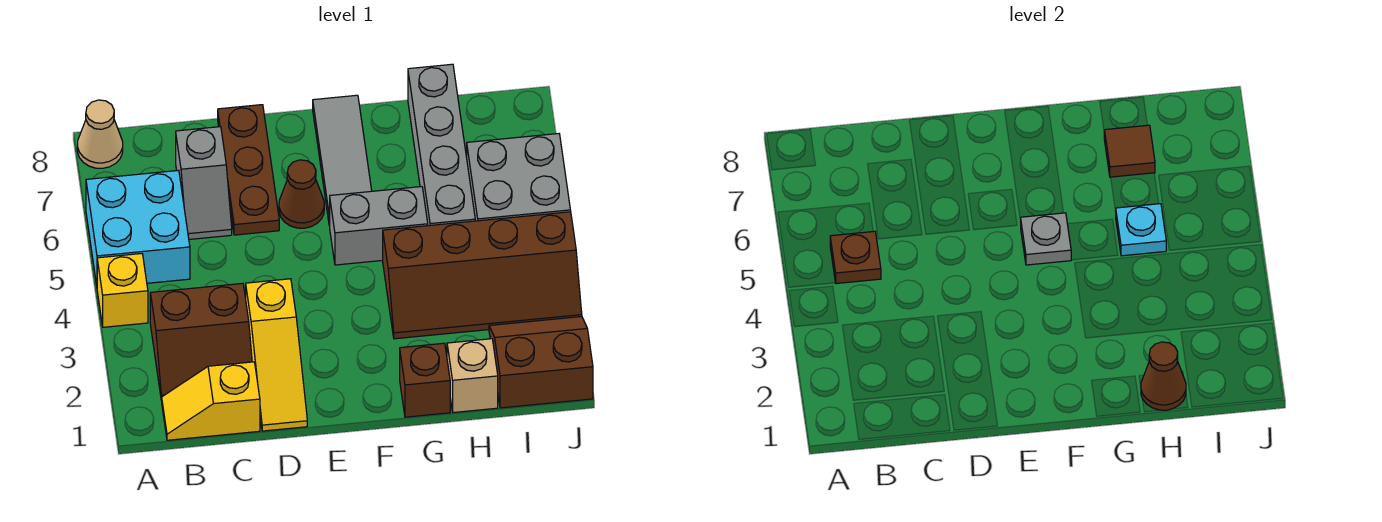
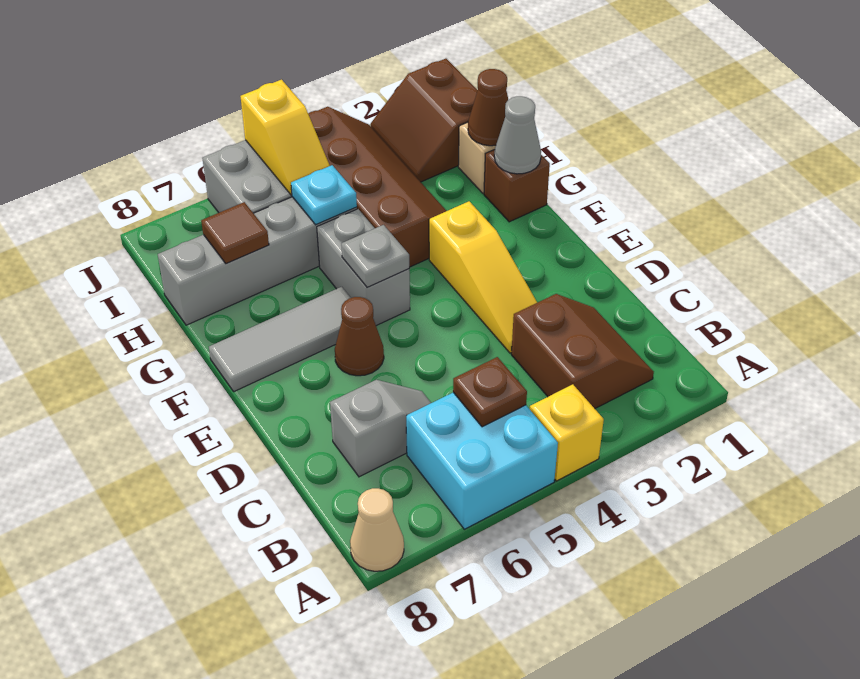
yellow slope B1:C1 level 1 top C -> yellow slope I5:J5 level 2 top J
yellow slope D1:D3 level 1 top 3 -> yellow slope D3:F3 level 1 top F
brown plate D6:D8 level 1 -> none
none -> grey cone G1 level 2

